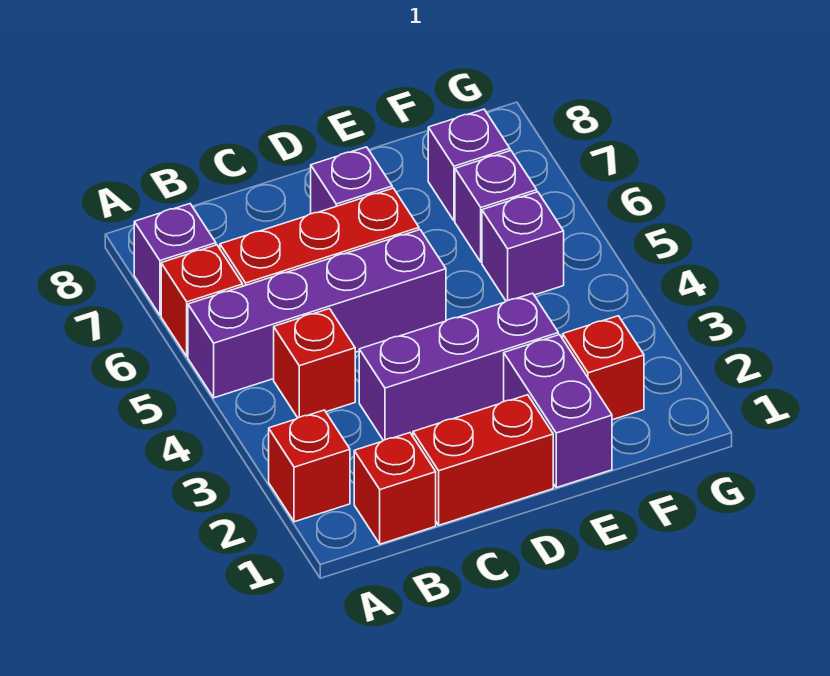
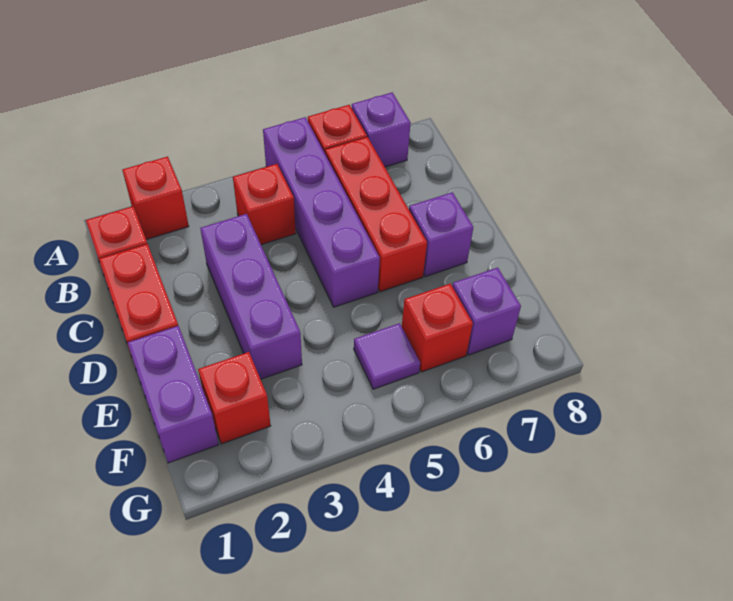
purple brick E1:E2 level 1 -> purple brick E1:F1 level 1
purple brick F5 level 1 -> purple tile F5 level 1
purple brick F6 level 1 -> red brick F6 level 1

